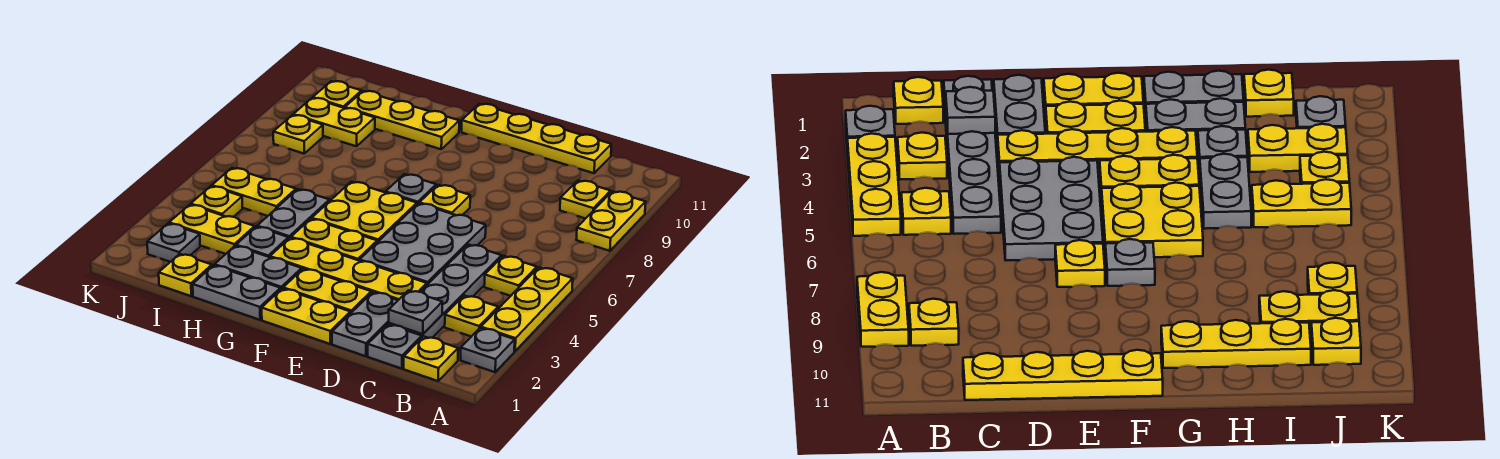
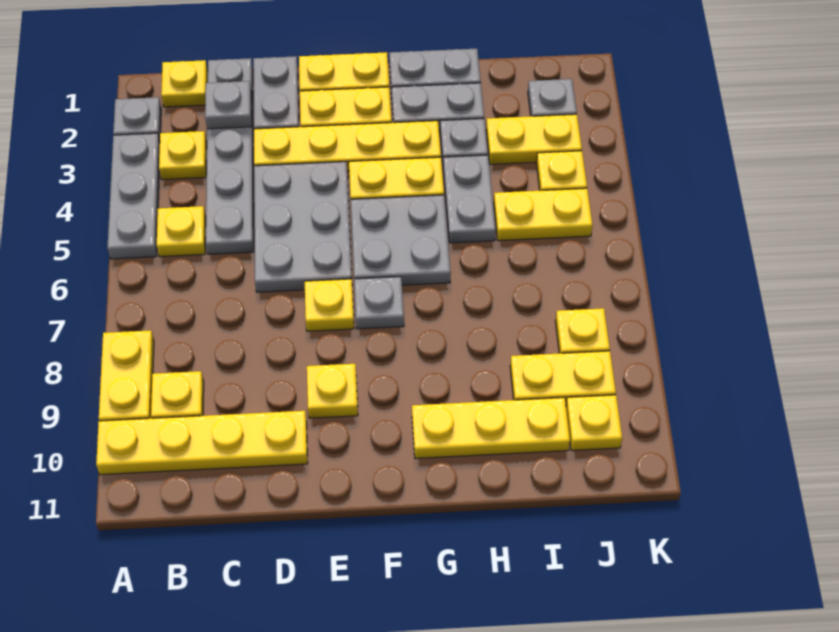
yellow plate A3:A5 level 1 -> grey plate A3:A5 level 1
yellow plate C11:F11 level 1 -> yellow plate A10:D10 level 1
yellow plate F5:G6 level 1 -> grey plate F5:G6 level 1
yellow plate I1 level 1 -> yellow plate E9 level 1

